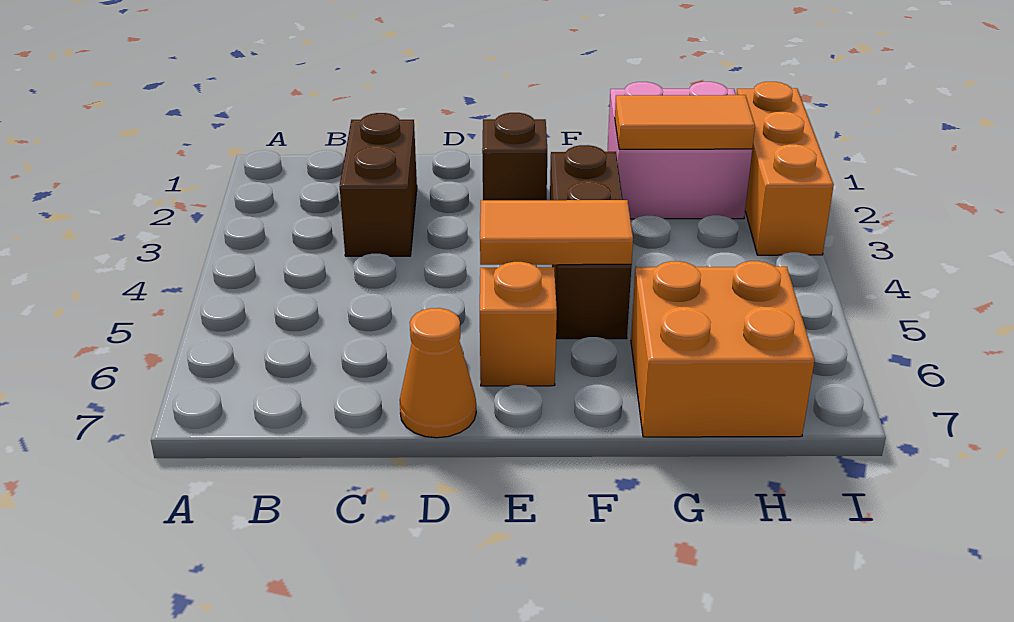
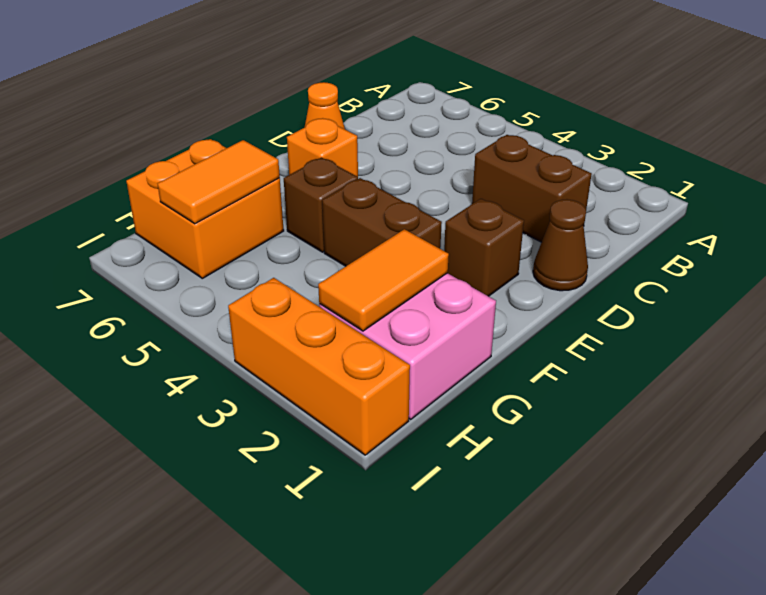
none -> brown cone D1 level 1
orange tile E5:F5 level 2 -> orange tile G6:H6 level 2

